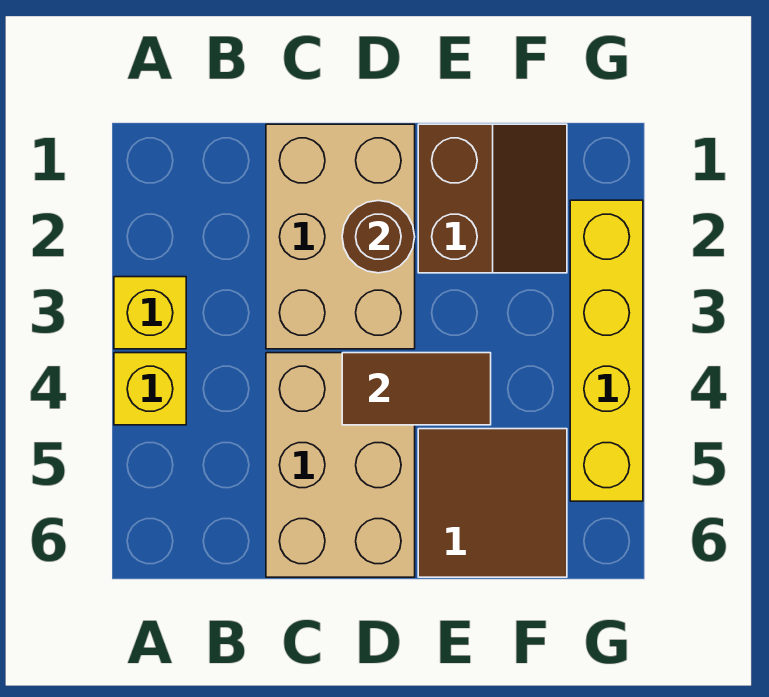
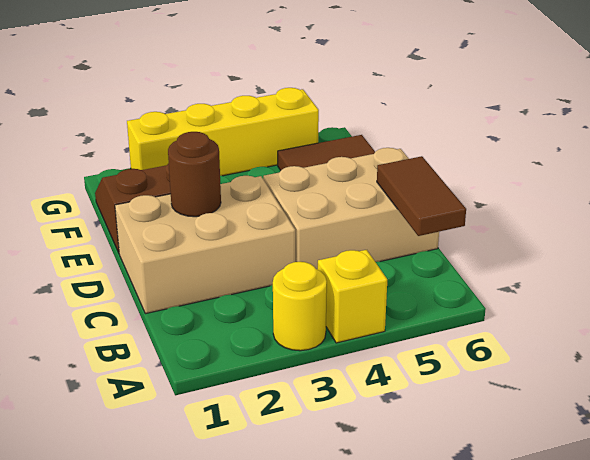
yellow brick A3 level 1 -> yellow round brick A3 level 1
brown tile D4:E4 level 2 -> brown tile B6:C6 level 2

